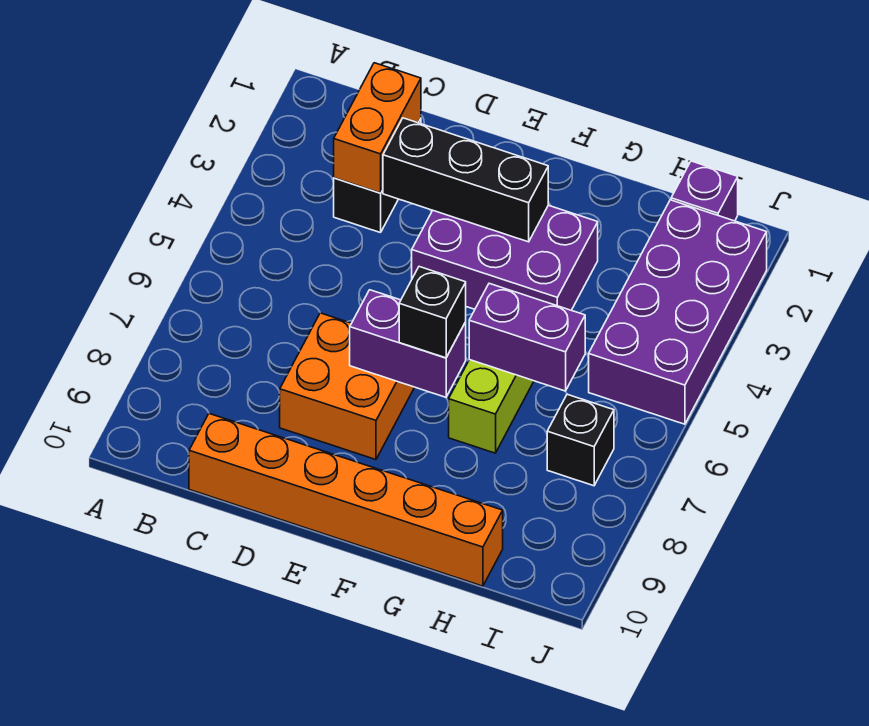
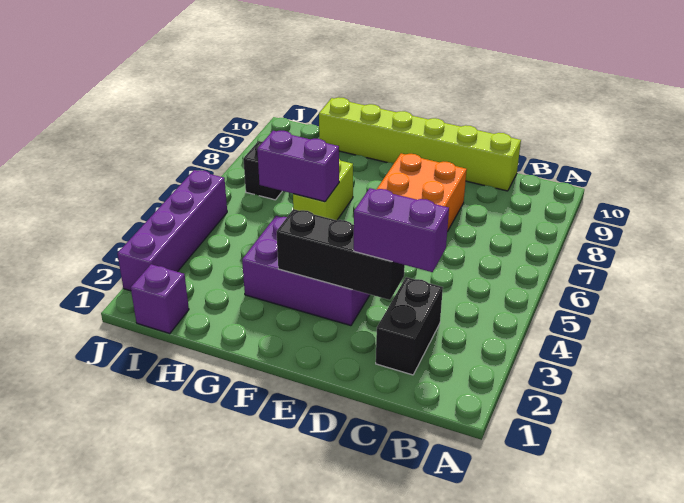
orange brick C2:C3 level 2 -> none
orange brick C10:H10 level 1 -> lime brick C10:H10 level 1
purple brick E7:F7 level 2 -> purple brick C3:D3 level 3
black brick F7 level 3 -> none
purple brick I2:J5 level 1 -> purple brick J2:J5 level 1

